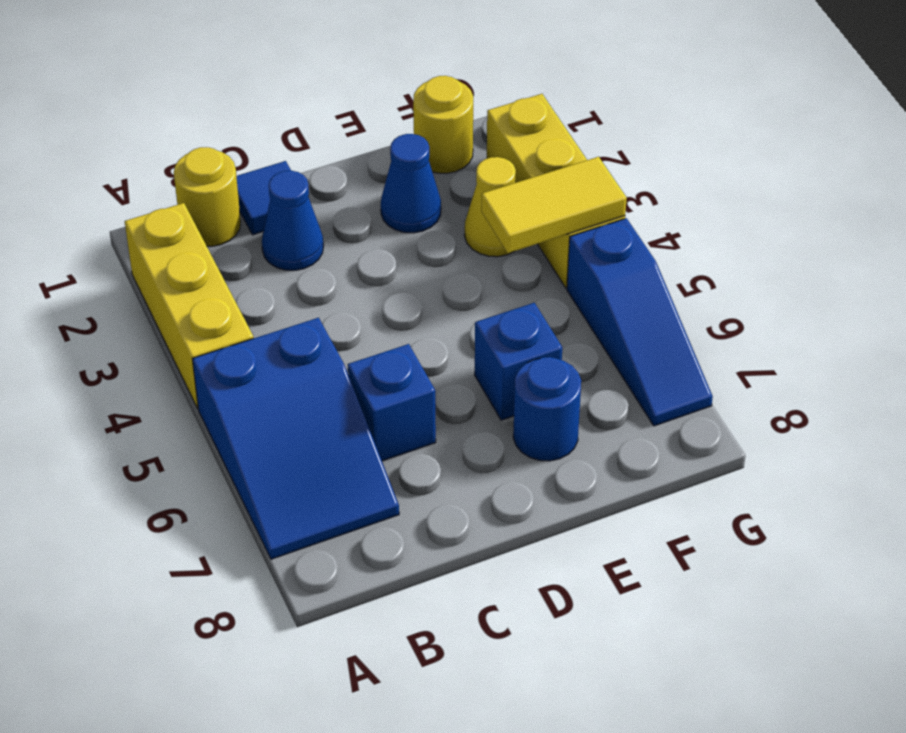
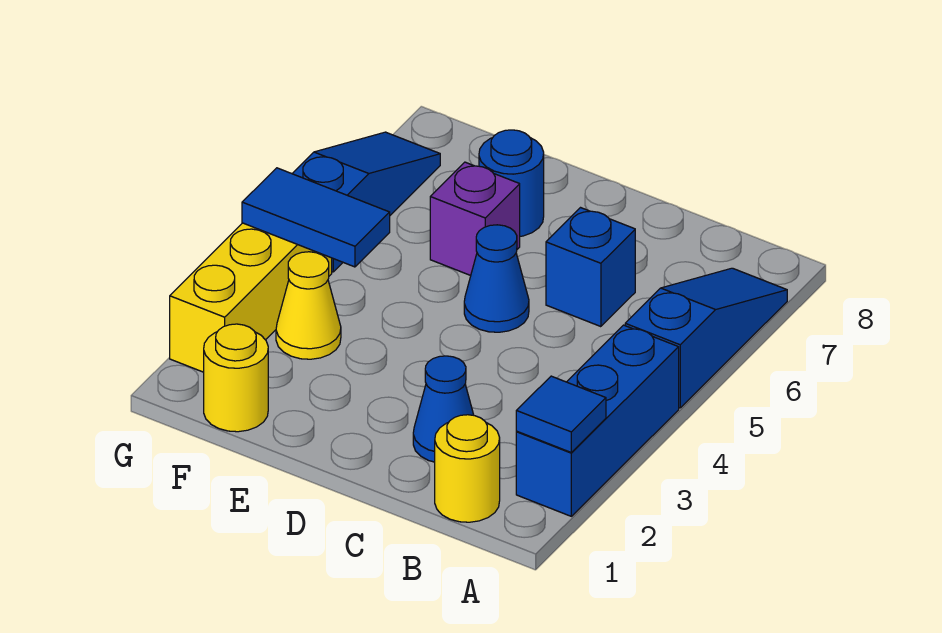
yellow brick A2:A4 level 1 -> blue brick A2:A4 level 1
blue slope A5:B7 level 1 top 5 -> blue slope A5:A7 level 1 top 5
blue tile C1 level 1 -> blue tile A2 level 2
blue cone E2 level 1 -> blue cone D5 level 1
blue brick E6 level 1 -> purple brick E6 level 1
yellow tile F4:G4 level 2 -> blue tile F4:G4 level 2

